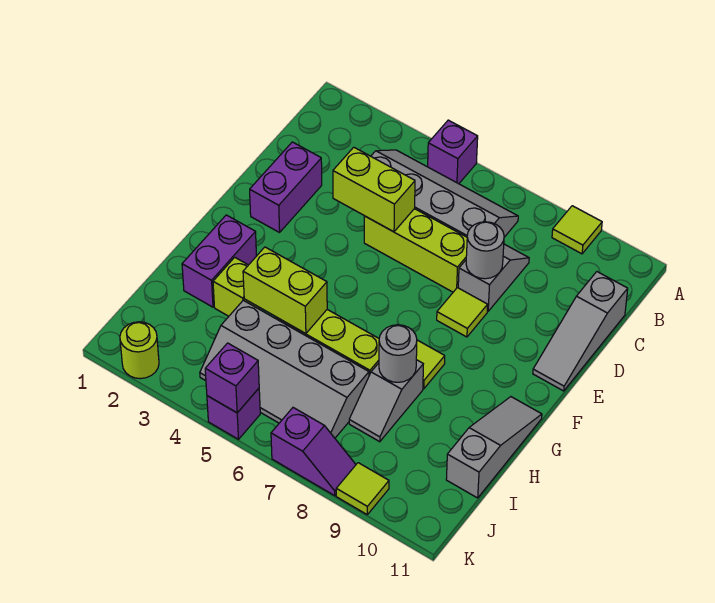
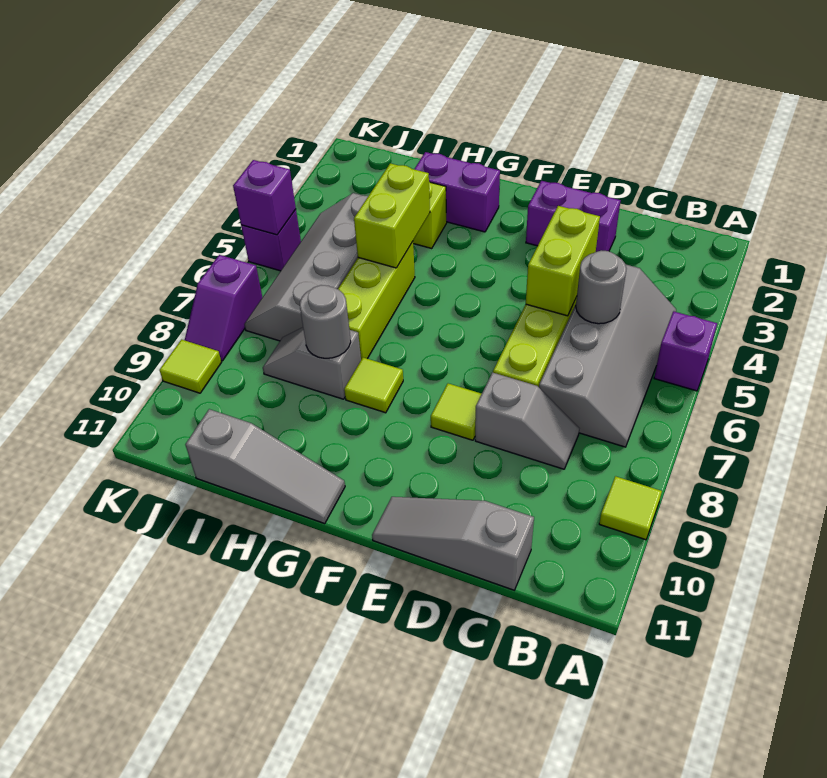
grey round brick D8 level 2 -> grey round brick C5 level 2
lime round brick K2 level 1 -> none

